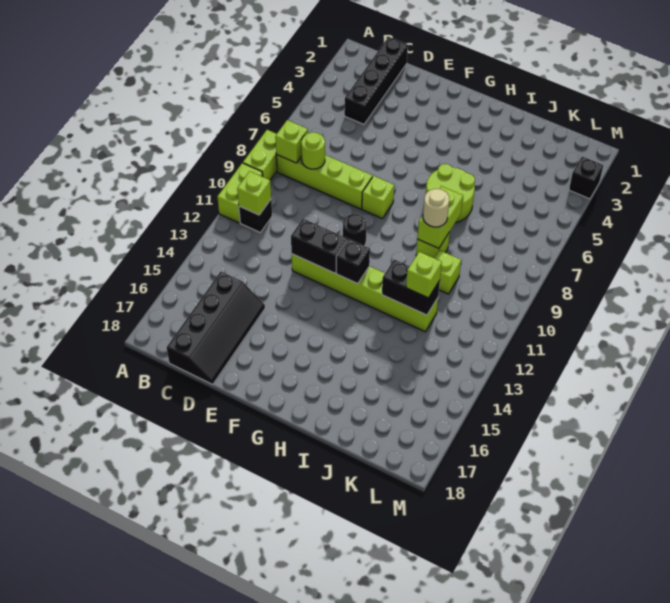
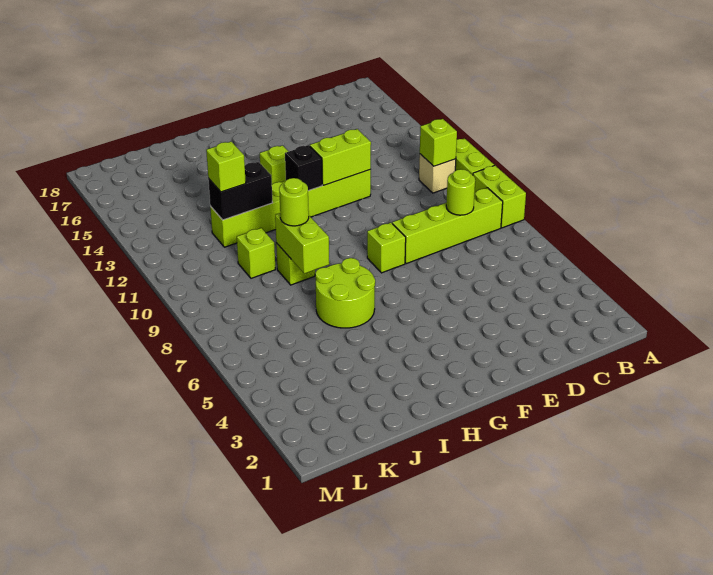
lime brick B8 level 2 -> lime brick G14 level 1
black brick B11 level 1 -> tan brick B11 level 1
black brick C1:C4 level 1 -> none
black slope C15:D18 level 1 top C -> none
black brick E12:F12 level 2 -> lime brick E12:F12 level 2
black round brick F10 level 1 -> none
tan round brick I9 level 3 -> lime round brick I9 level 3
black brick M3 level 1 -> none

